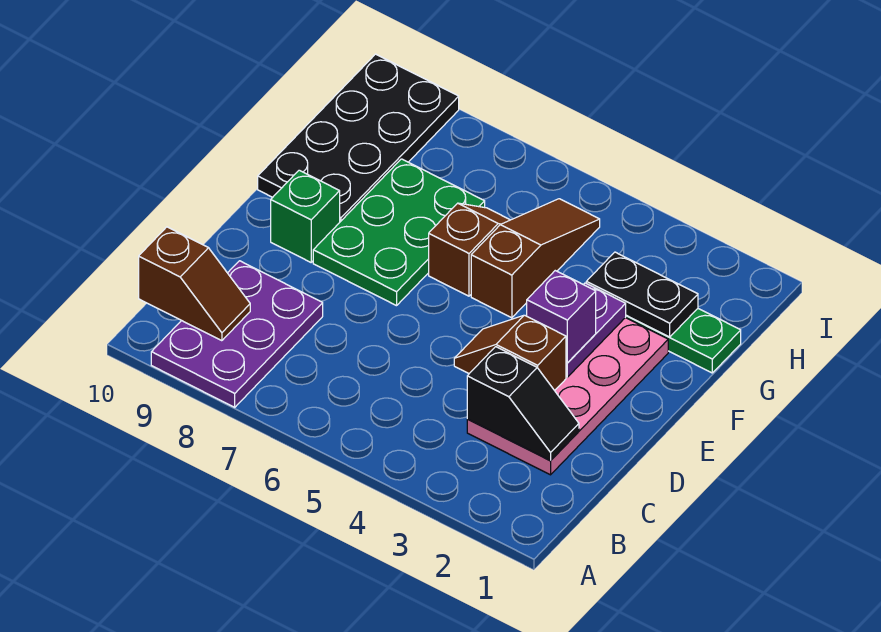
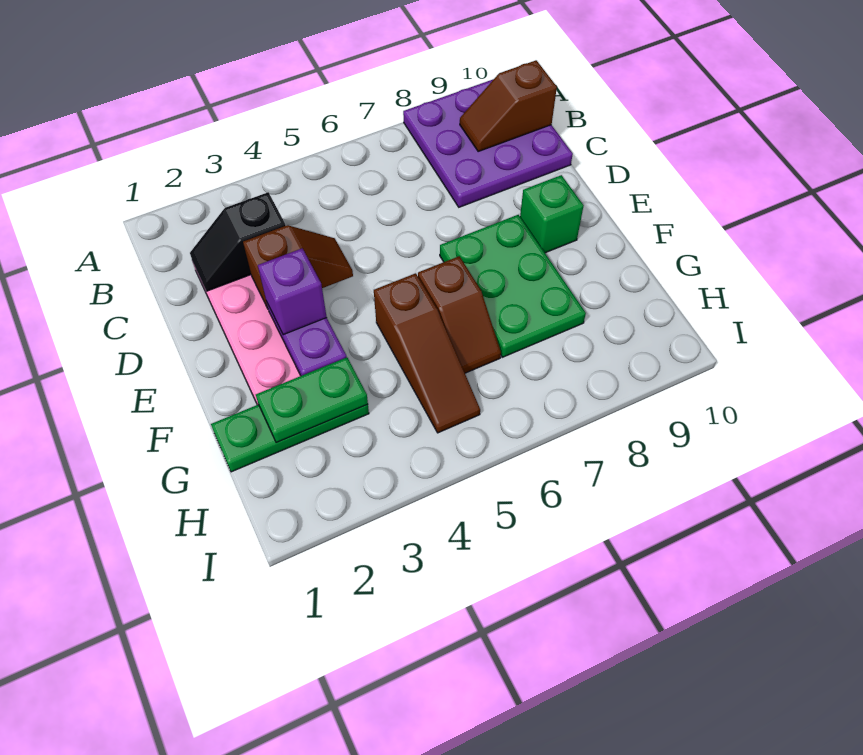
purple plate A8:C9 level 1 -> purple plate A8:C10 level 1
black plate F9:I10 level 1 -> none
black plate G2:G3 level 2 -> green plate G2:G3 level 2

